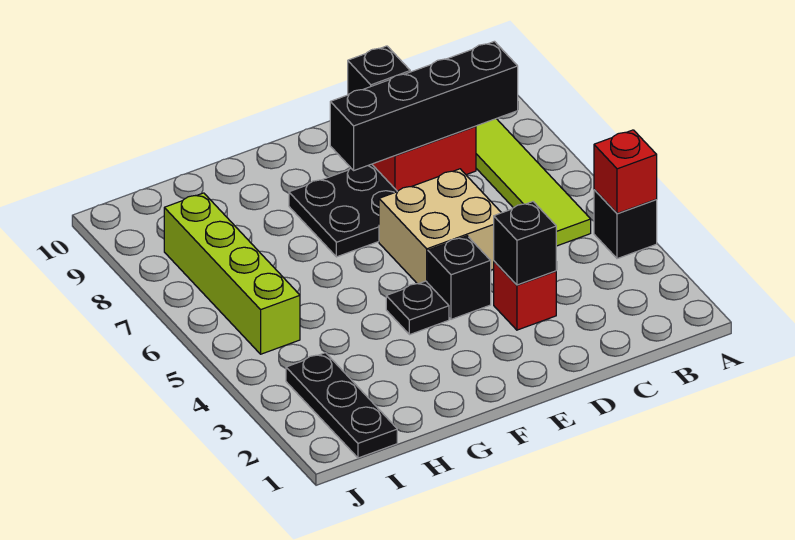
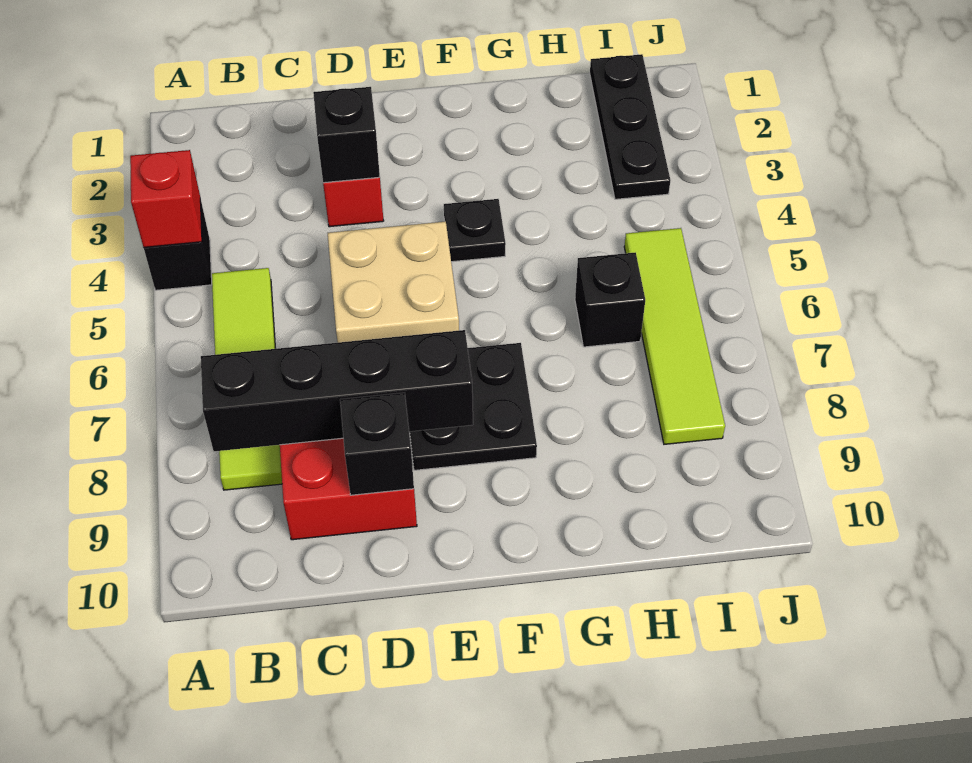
black brick E4 level 1 -> black brick H6 level 1
lime brick I5:I8 level 1 -> lime tile I5:I8 level 1

